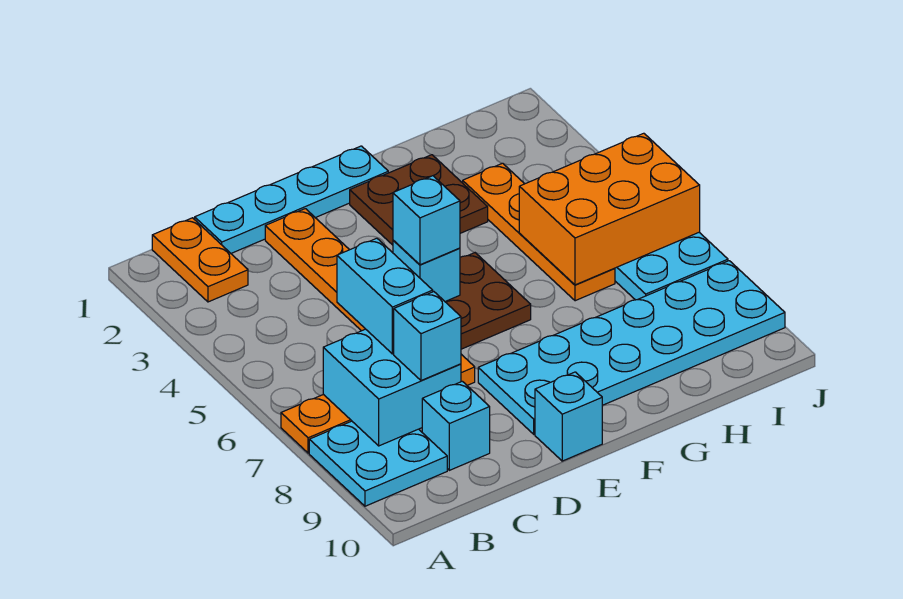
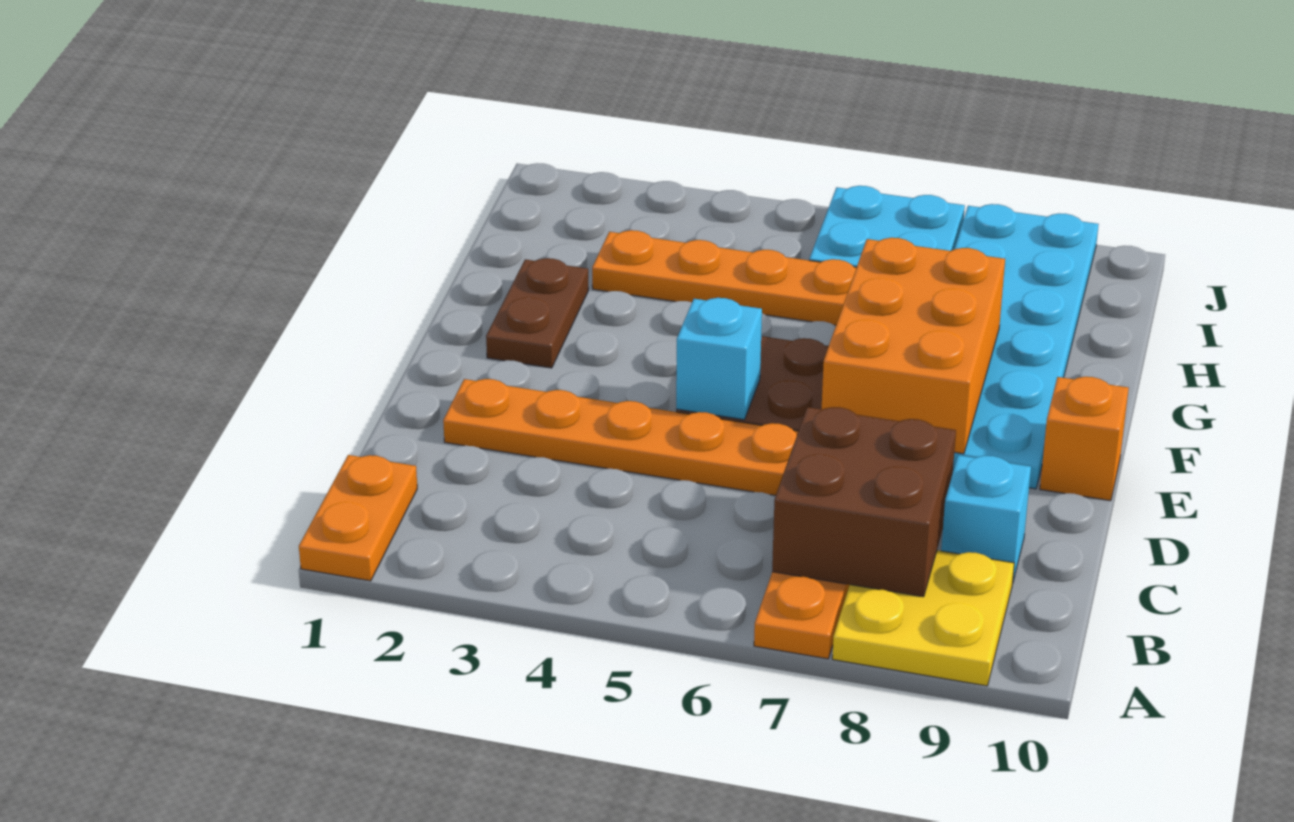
cyan plate A8:B9 level 1 -> yellow plate A8:B9 level 1
orange plate B1:B2 level 1 -> orange plate A1:B1 level 1
cyan brick B7:C8 level 2 -> brown brick B7:C8 level 2
cyan plate C1:F1 level 1 -> none
cyan brick C6:C7 level 3 -> none
cyan brick C8 level 3 -> none
cyan brick E5 level 3 -> none
cyan brick E10 level 1 -> orange brick E10 level 1
brown plate F2:G3 level 1 -> brown plate F2:G2 level 1
orange brick H5:J6 level 2 -> orange brick E7:G8 level 2

